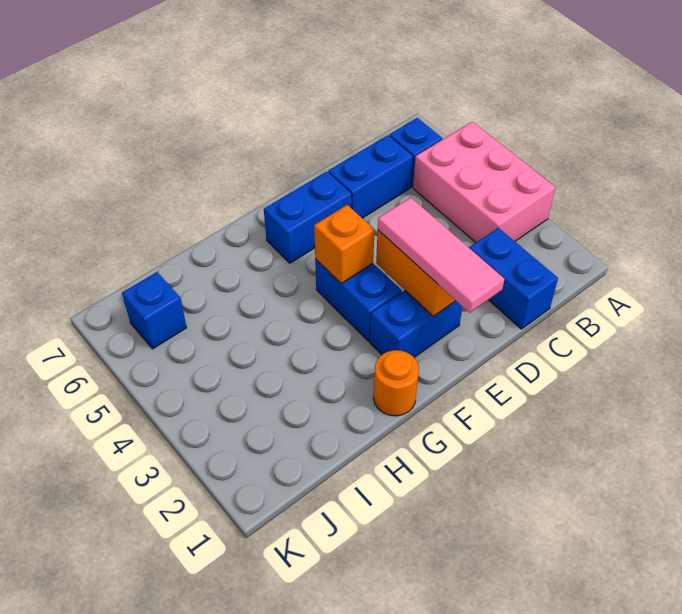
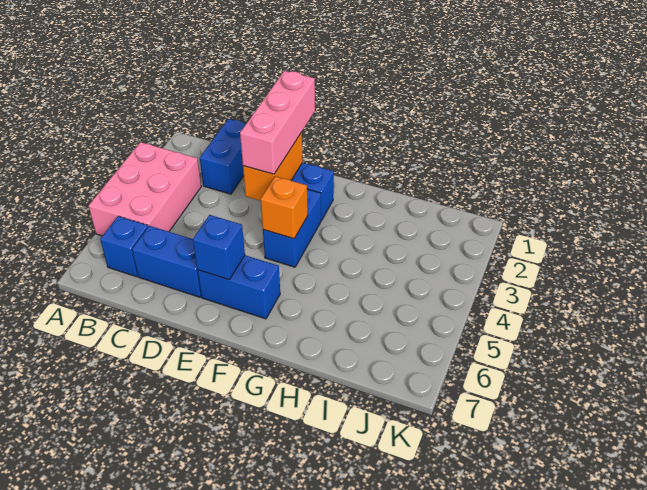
pink tile E1:E3 level 3 -> pink brick E1:E3 level 3
orange round brick G1 level 1 -> none
blue brick J6 level 1 -> blue brick E6 level 2

